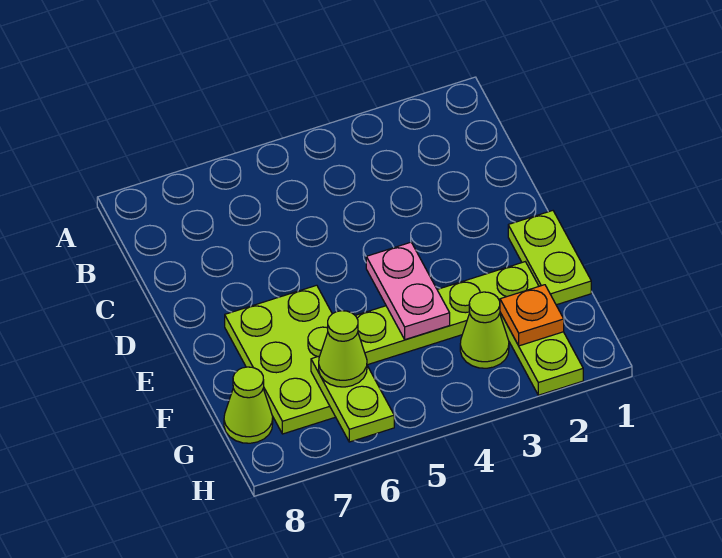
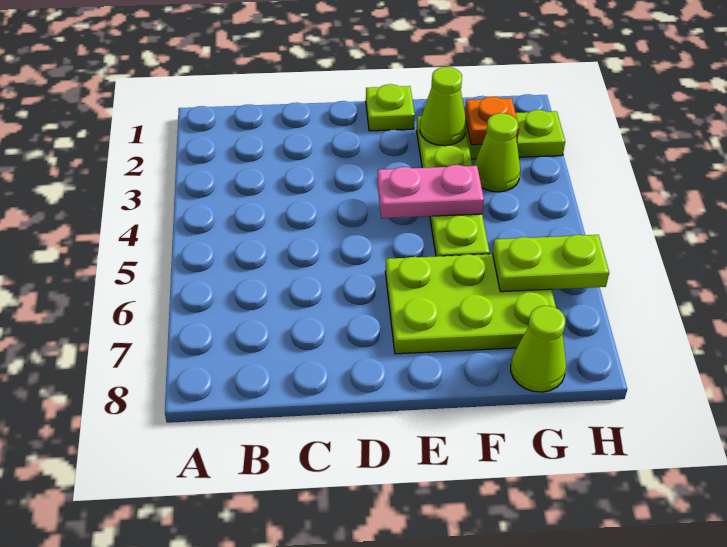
lime plate E1:F1 level 1 -> lime plate E1 level 1
lime cone G6 level 3 -> lime cone F2 level 2

